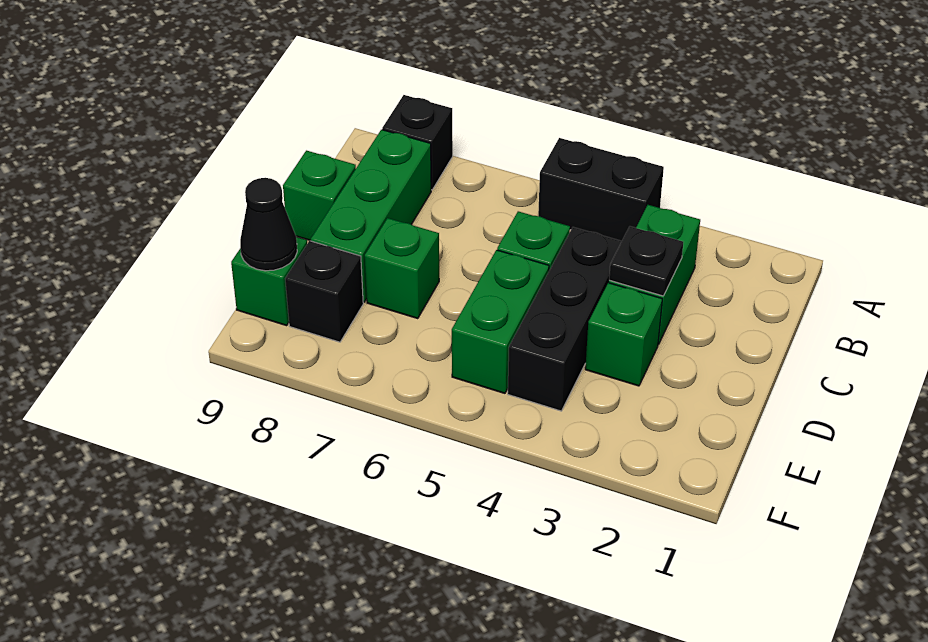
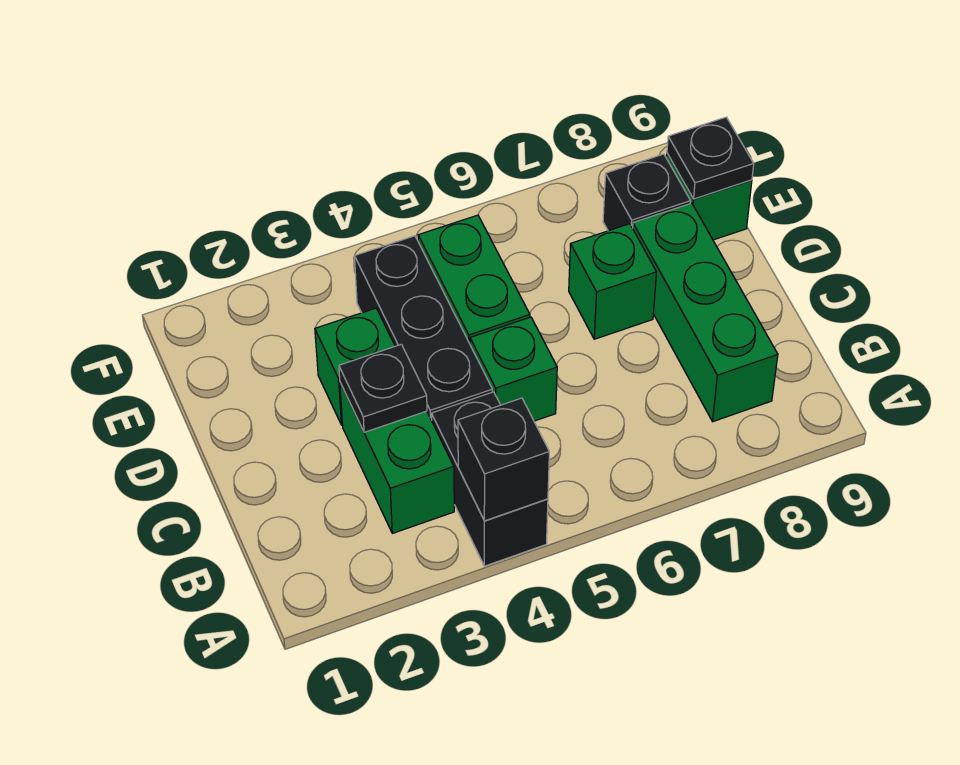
black brick A4:A5 level 1 -> black brick A4:B4 level 1
black brick A8 level 1 -> black brick A4 level 2
green brick C9 level 1 -> none
black cone E9 level 2 -> black plate E9 level 2

